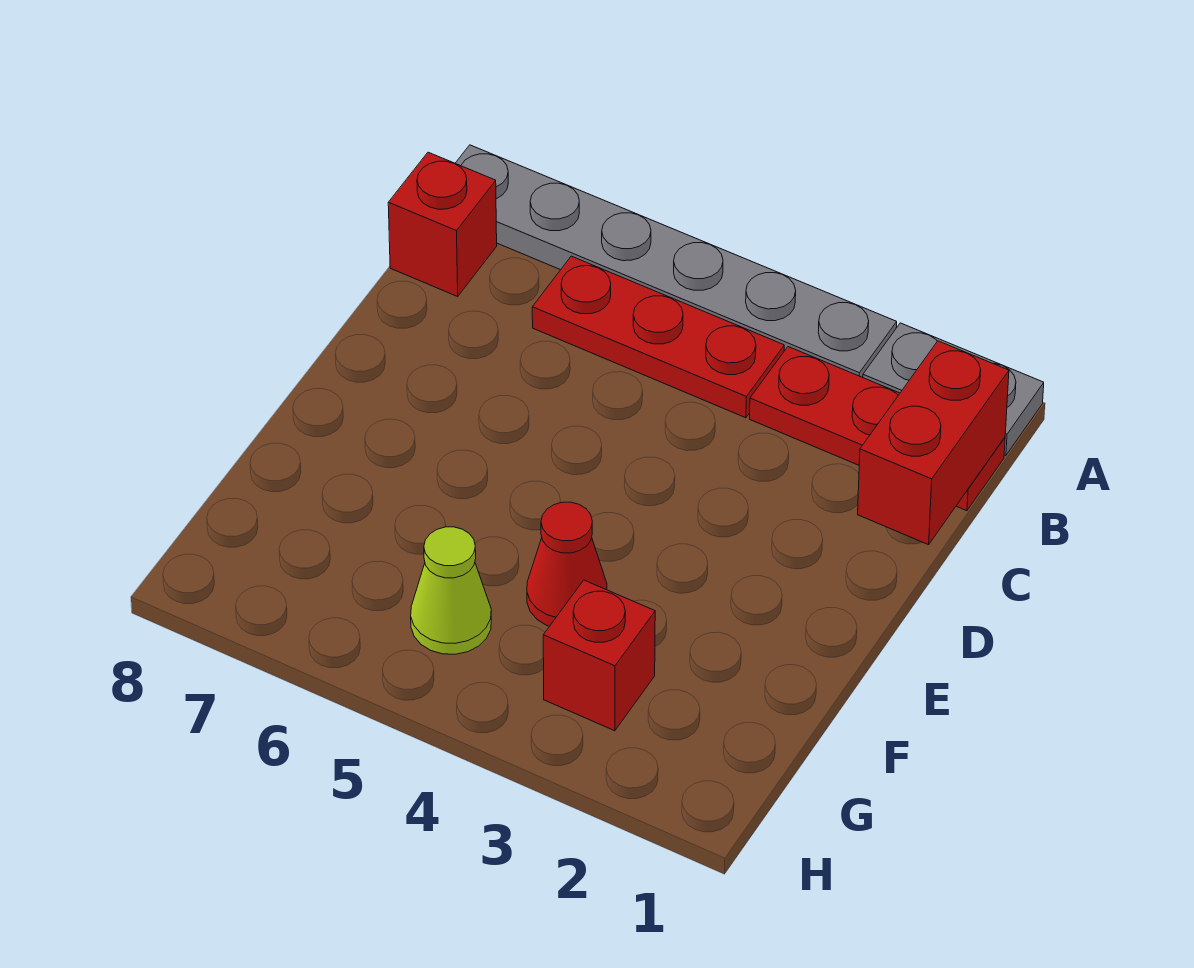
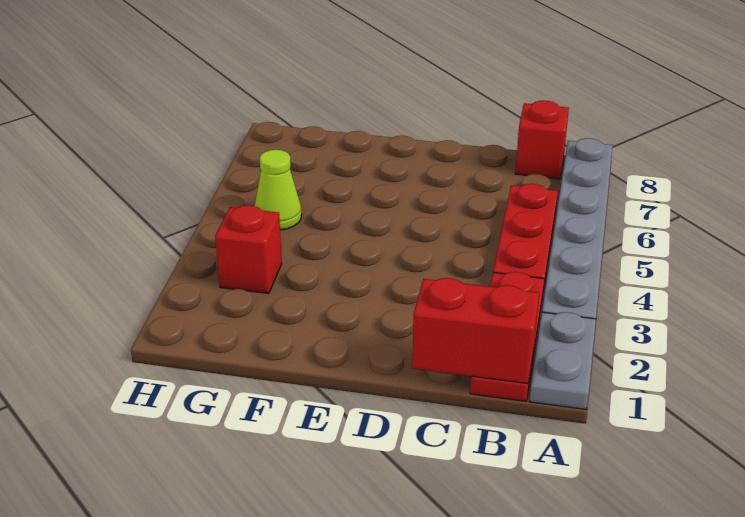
red cone F4 level 1 -> none

